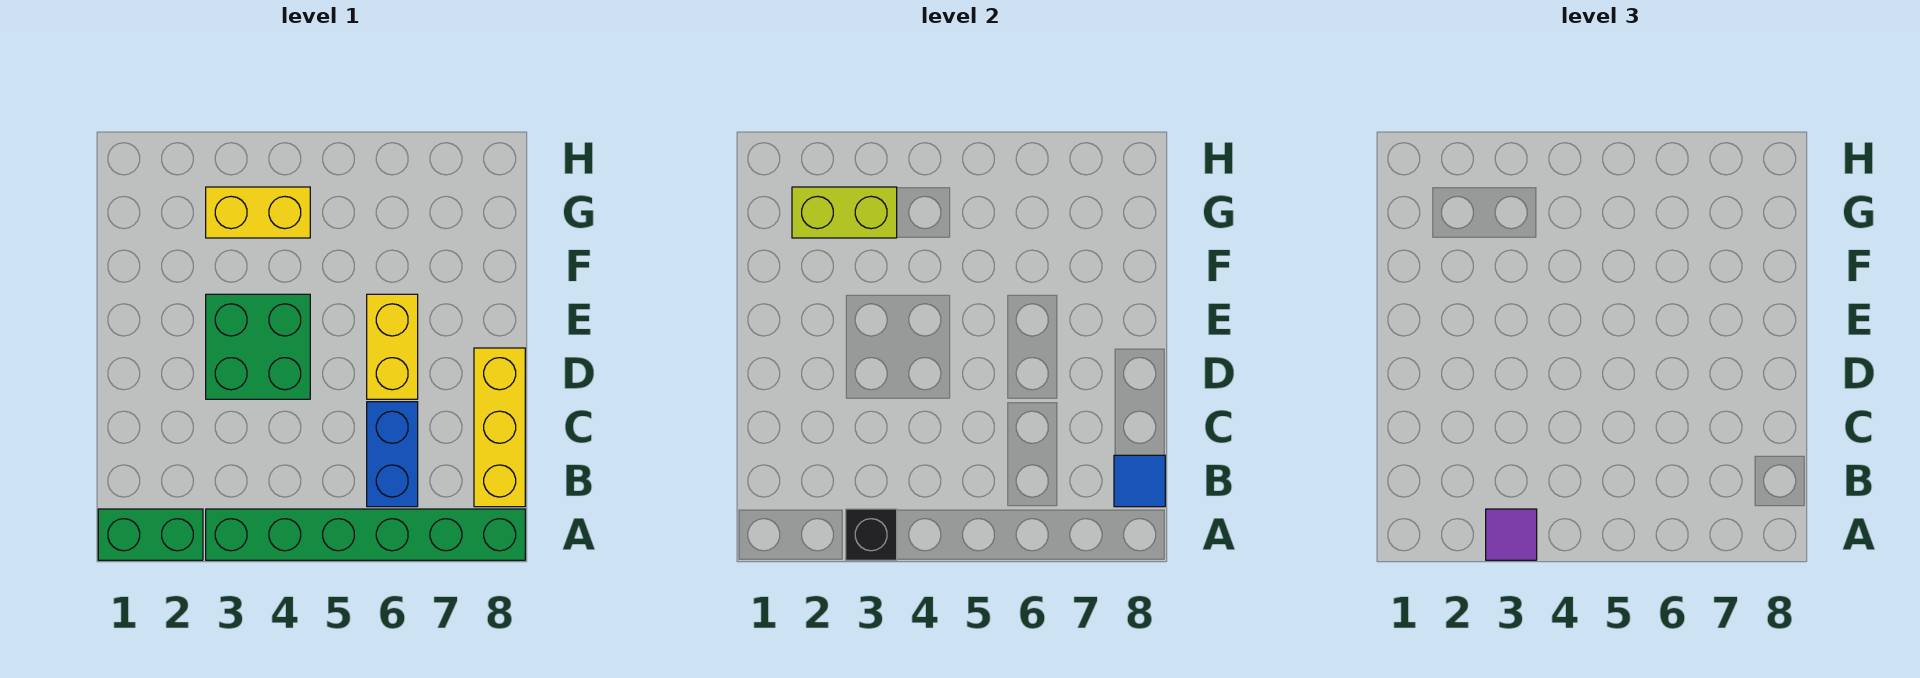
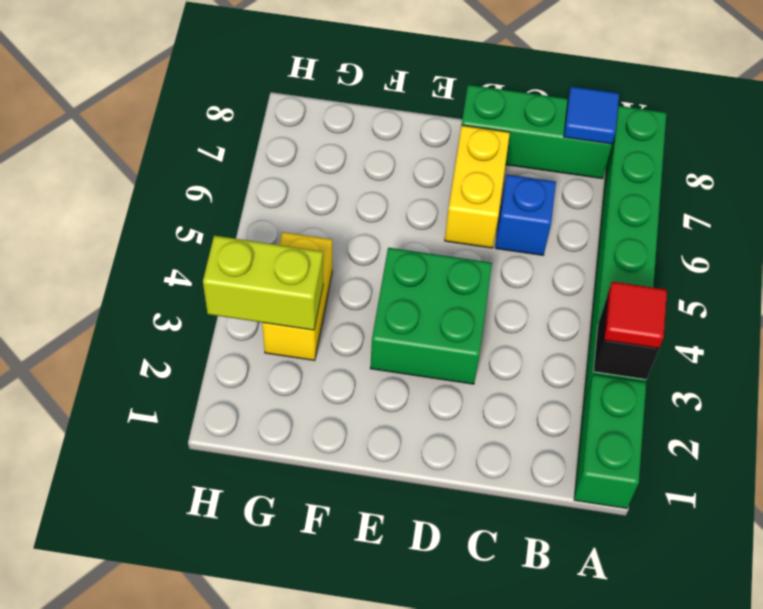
purple tile A3 level 3 -> red tile A3 level 3
blue brick B6:C6 level 1 -> blue brick C6 level 1
yellow brick B8:D8 level 1 -> green brick B8:D8 level 1
yellow brick D6:E6 level 1 -> yellow brick D6:D7 level 1
lime brick G2:G3 level 2 -> lime brick G3:H3 level 2

